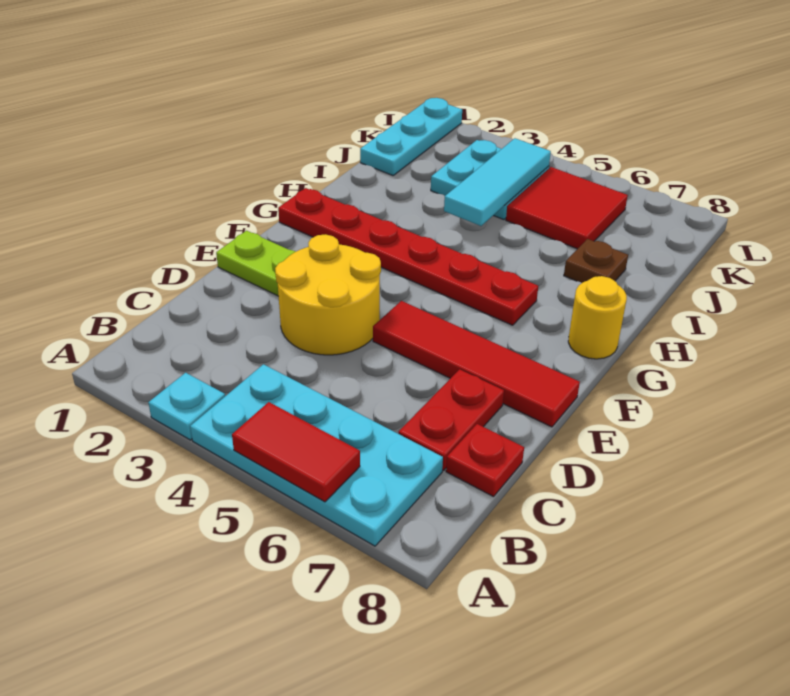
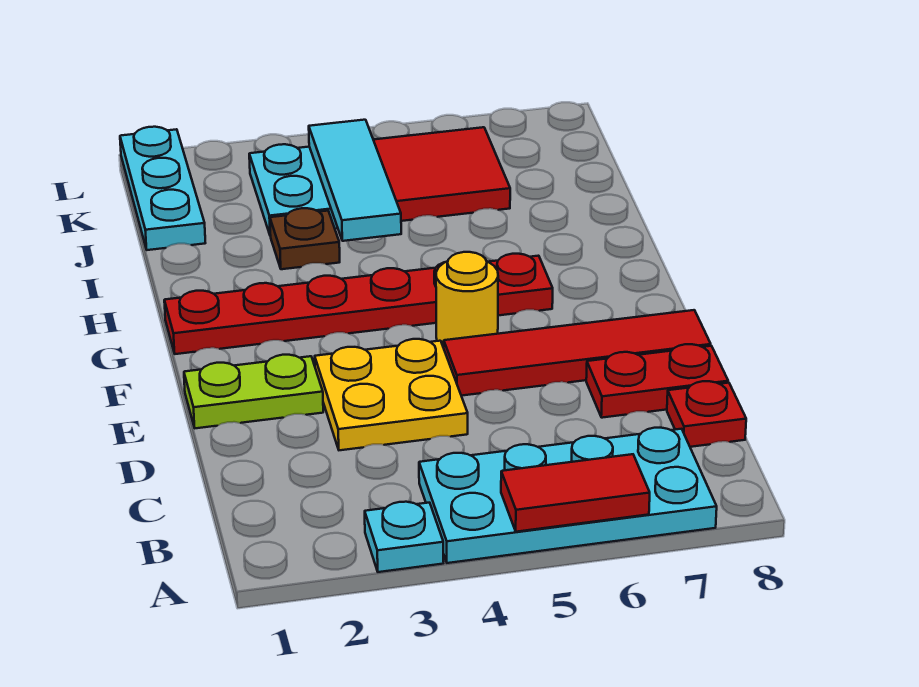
red plate C7:D7 level 1 -> red plate D7:D8 level 1
yellow round brick D3:E4 level 1 -> yellow plate D3:E4 level 1
yellow round brick G8 level 1 -> yellow round brick F5 level 1
brown plate I7 level 1 -> brown plate I3 level 1

